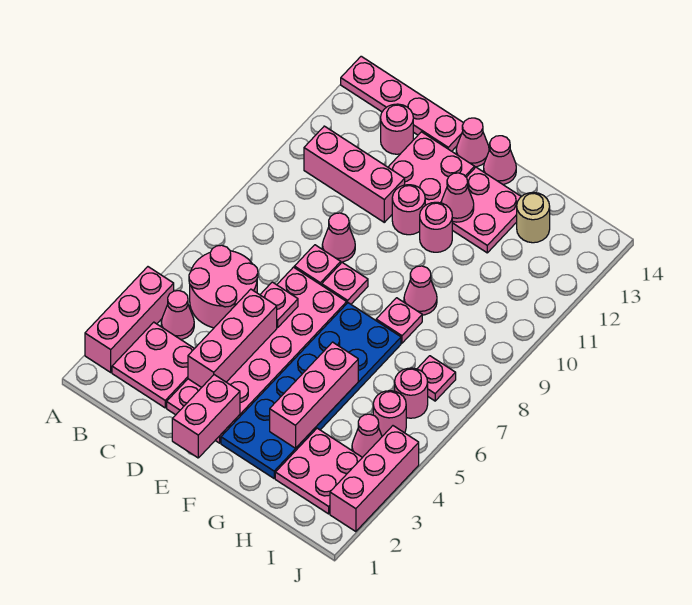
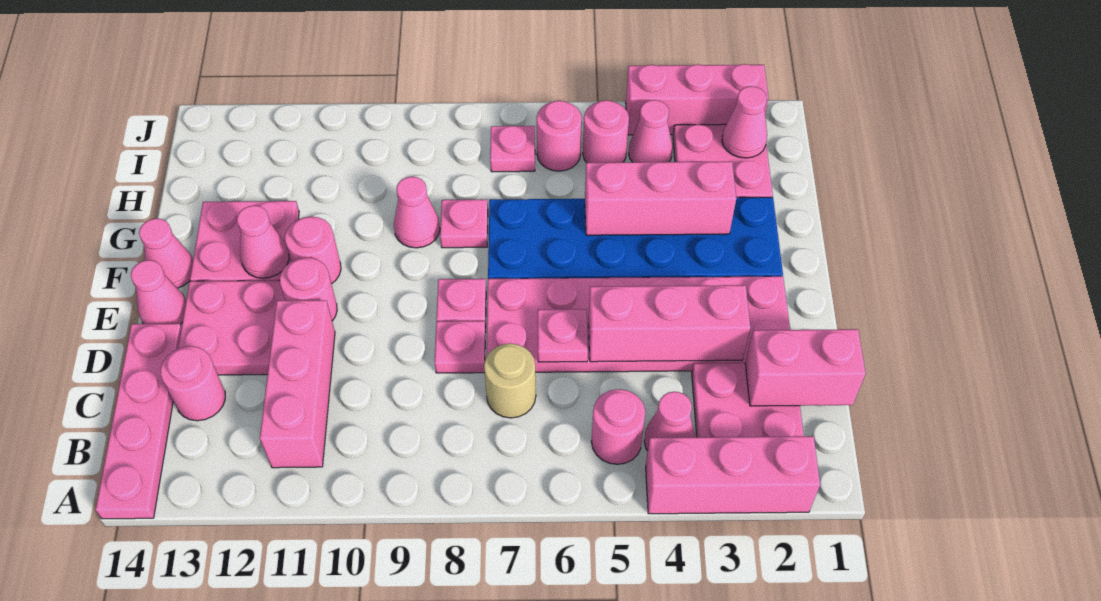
pink round brick B5:C6 level 1 -> pink round brick B5 level 1
pink cone D9 level 1 -> pink cone I2 level 2
pink brick E1:E2 level 2 -> pink brick C1:C2 level 2
tan round brick H13 level 1 -> tan round brick C7 level 1

